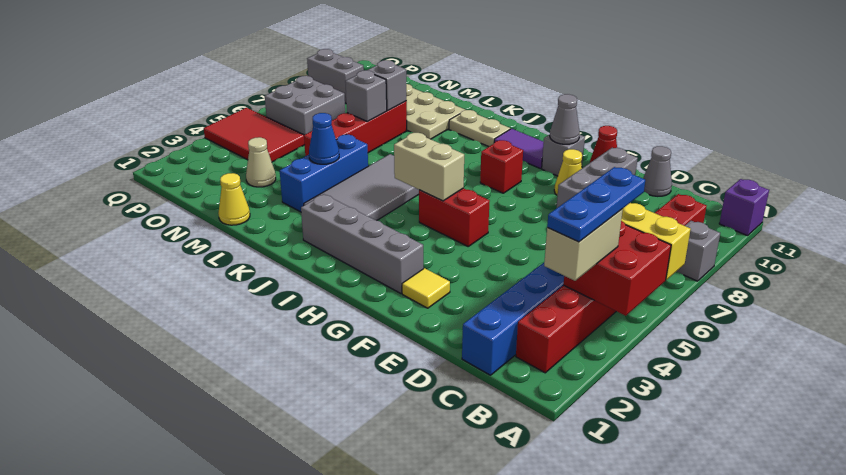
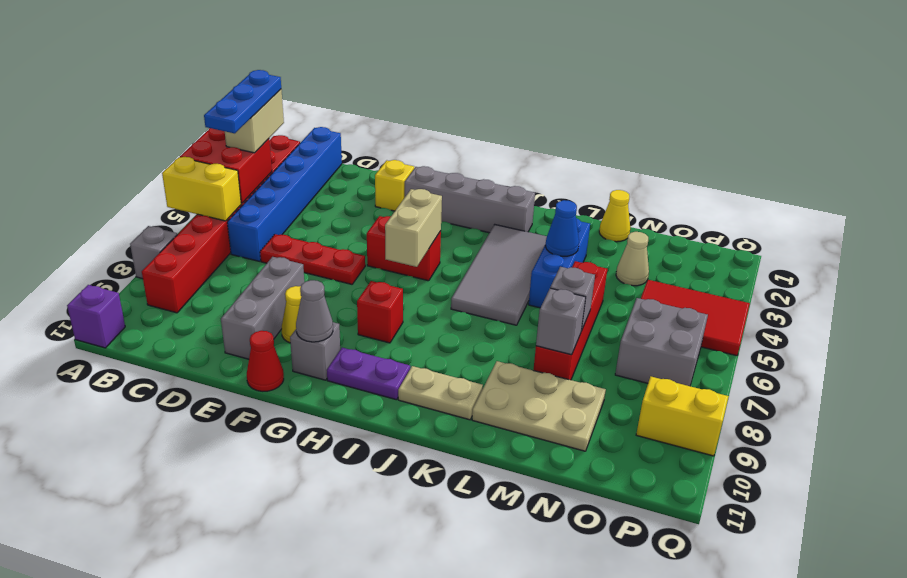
none -> red plate D6:F6 level 1
grey cone D11 level 1 -> none
yellow tile F2 level 1 -> yellow brick F2 level 1
tan brick H5:I5 level 2 -> tan brick H5:H6 level 2
purple tile H10:I10 level 1 -> purple plate H10:I10 level 1
grey brick P9:Q9 level 1 -> yellow brick P9:Q9 level 1

